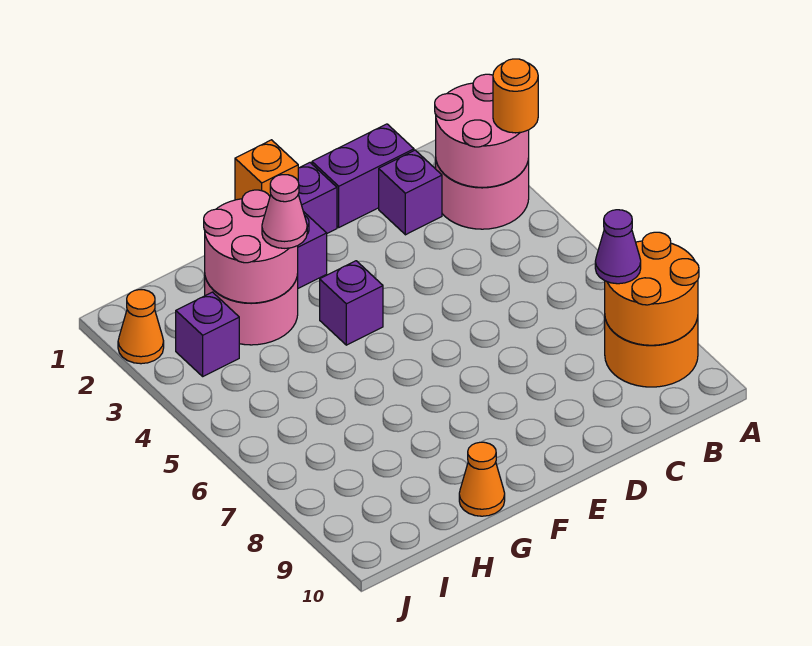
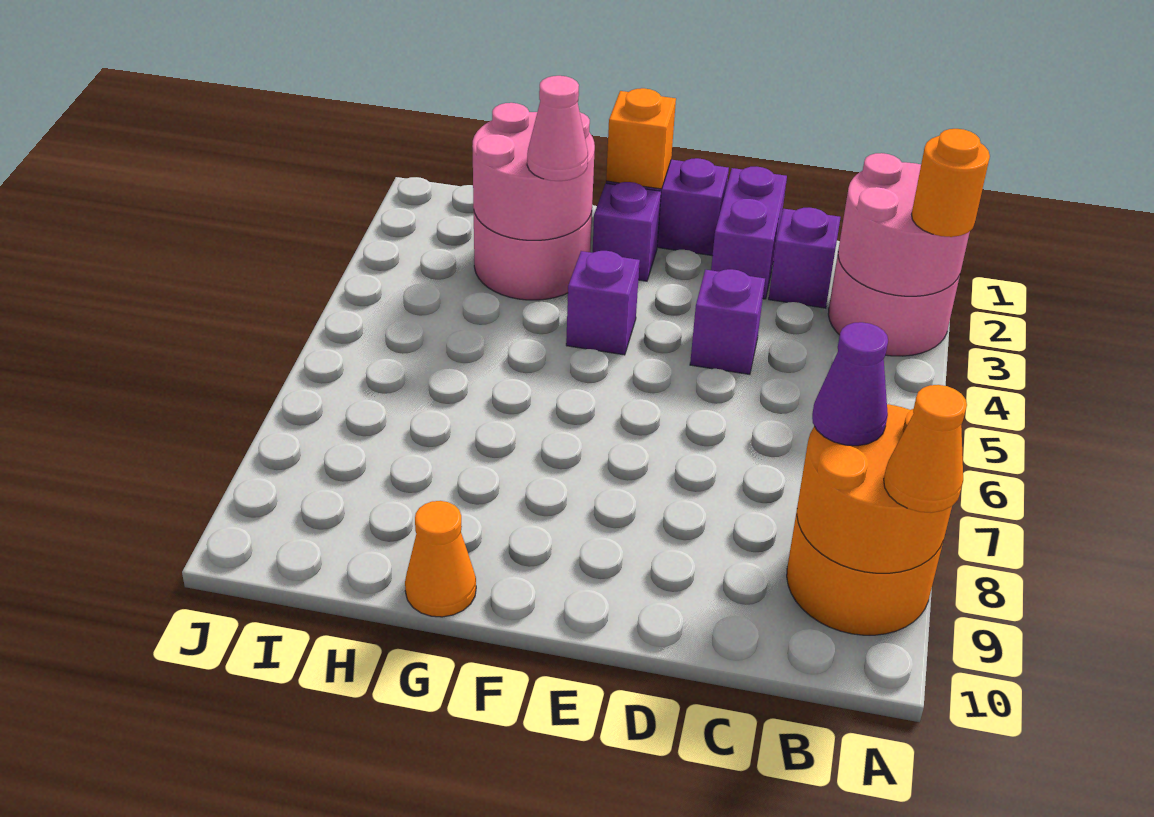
purple brick C1:D1 level 1 -> purple brick D1:D2 level 1
purple brick I3 level 1 -> purple brick D4 level 1
orange cone J2 level 1 -> orange cone A9 level 3

